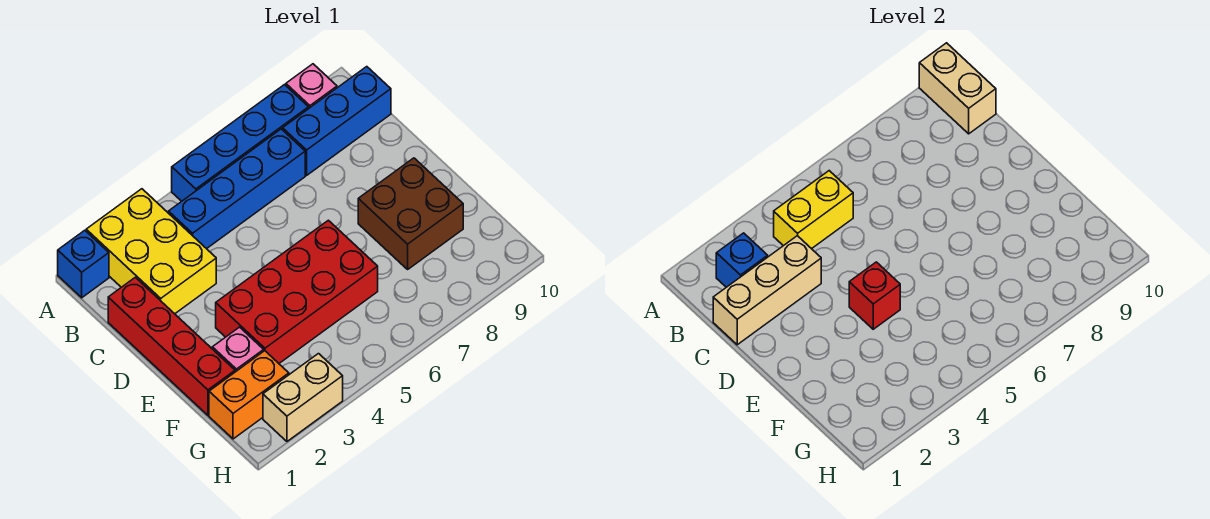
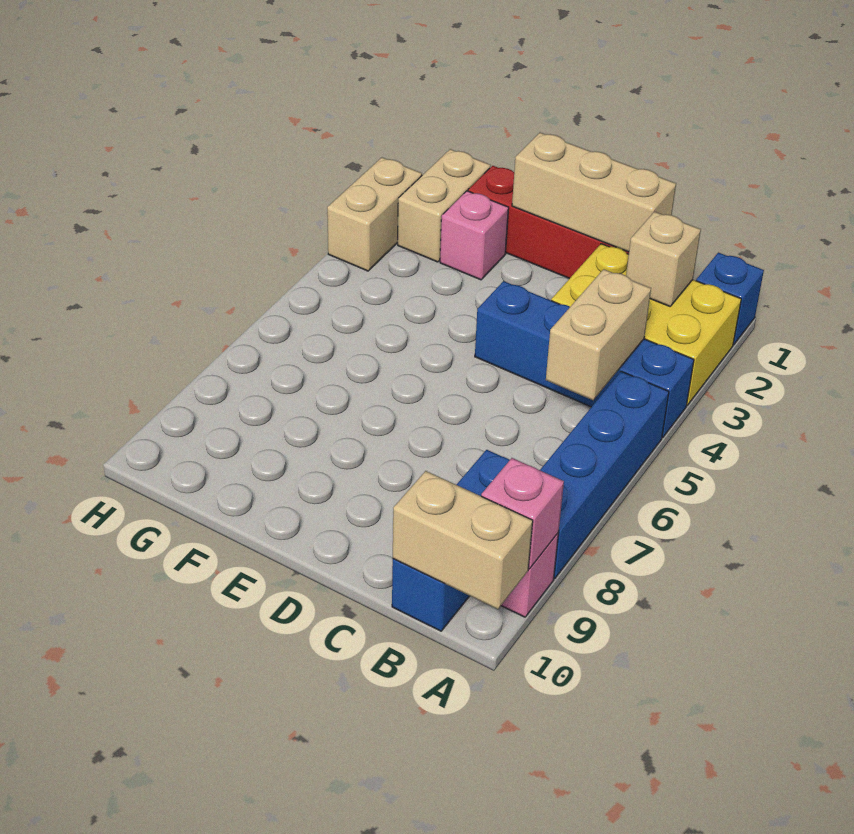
none -> pink brick A9 level 2
blue brick B2 level 2 -> tan brick B2 level 2
blue brick B4:B7 level 1 -> blue brick A4:D4 level 1
yellow brick B4:B5 level 2 -> tan brick B4:B5 level 2
tan brick C1:C3 level 2 -> tan brick C1:E1 level 2
red brick E3:F6 level 1 -> none
red brick E4 level 2 -> none
brown brick E8:F9 level 1 -> none
orange brick G1:G2 level 1 -> tan brick G1:G2 level 1

